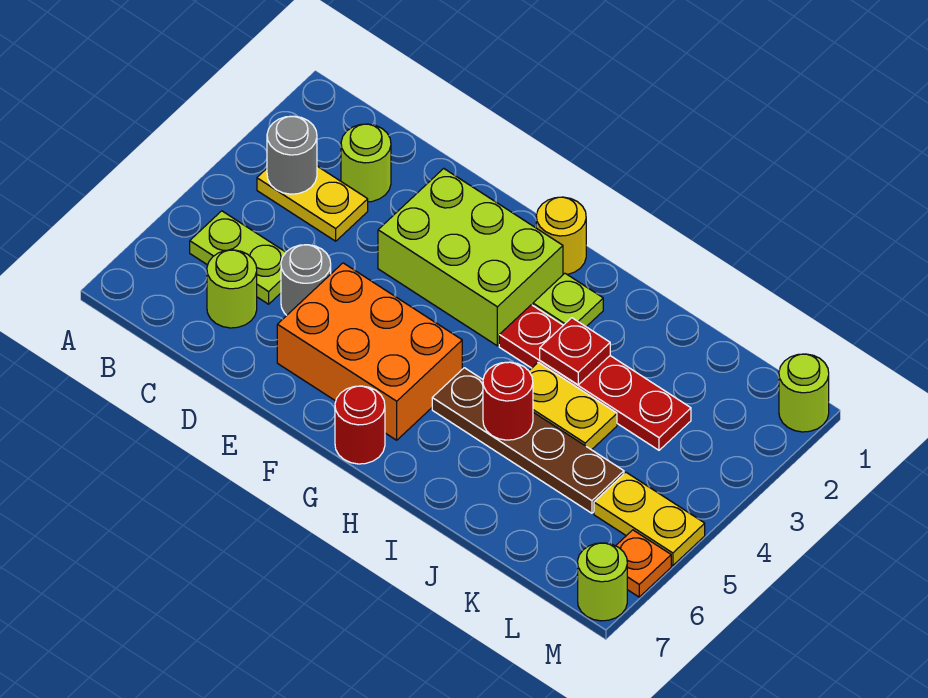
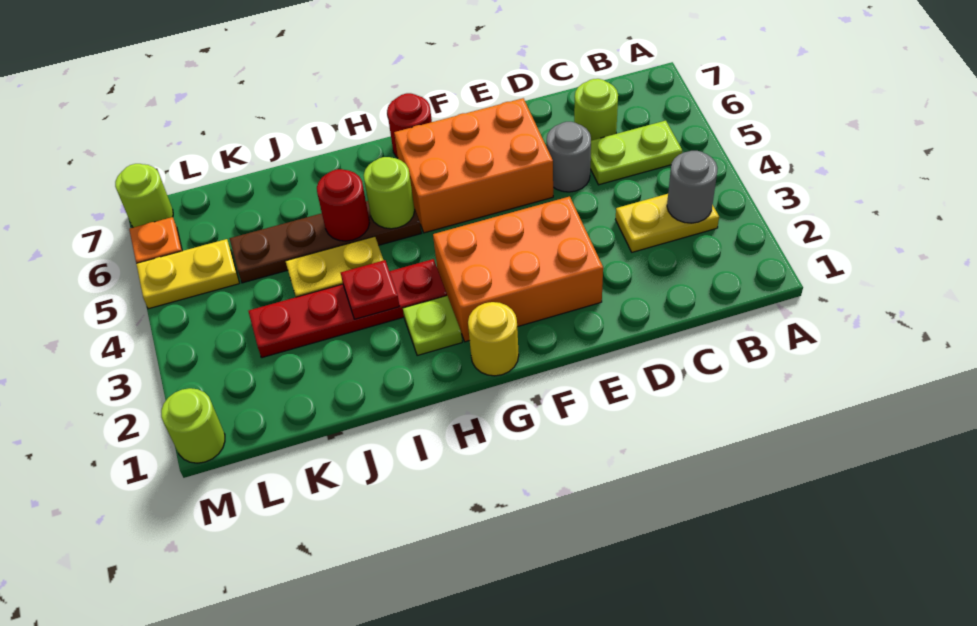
lime round brick C2 level 1 -> lime round brick H5 level 2
lime brick E2:G3 level 1 -> orange brick E2:G3 level 1

